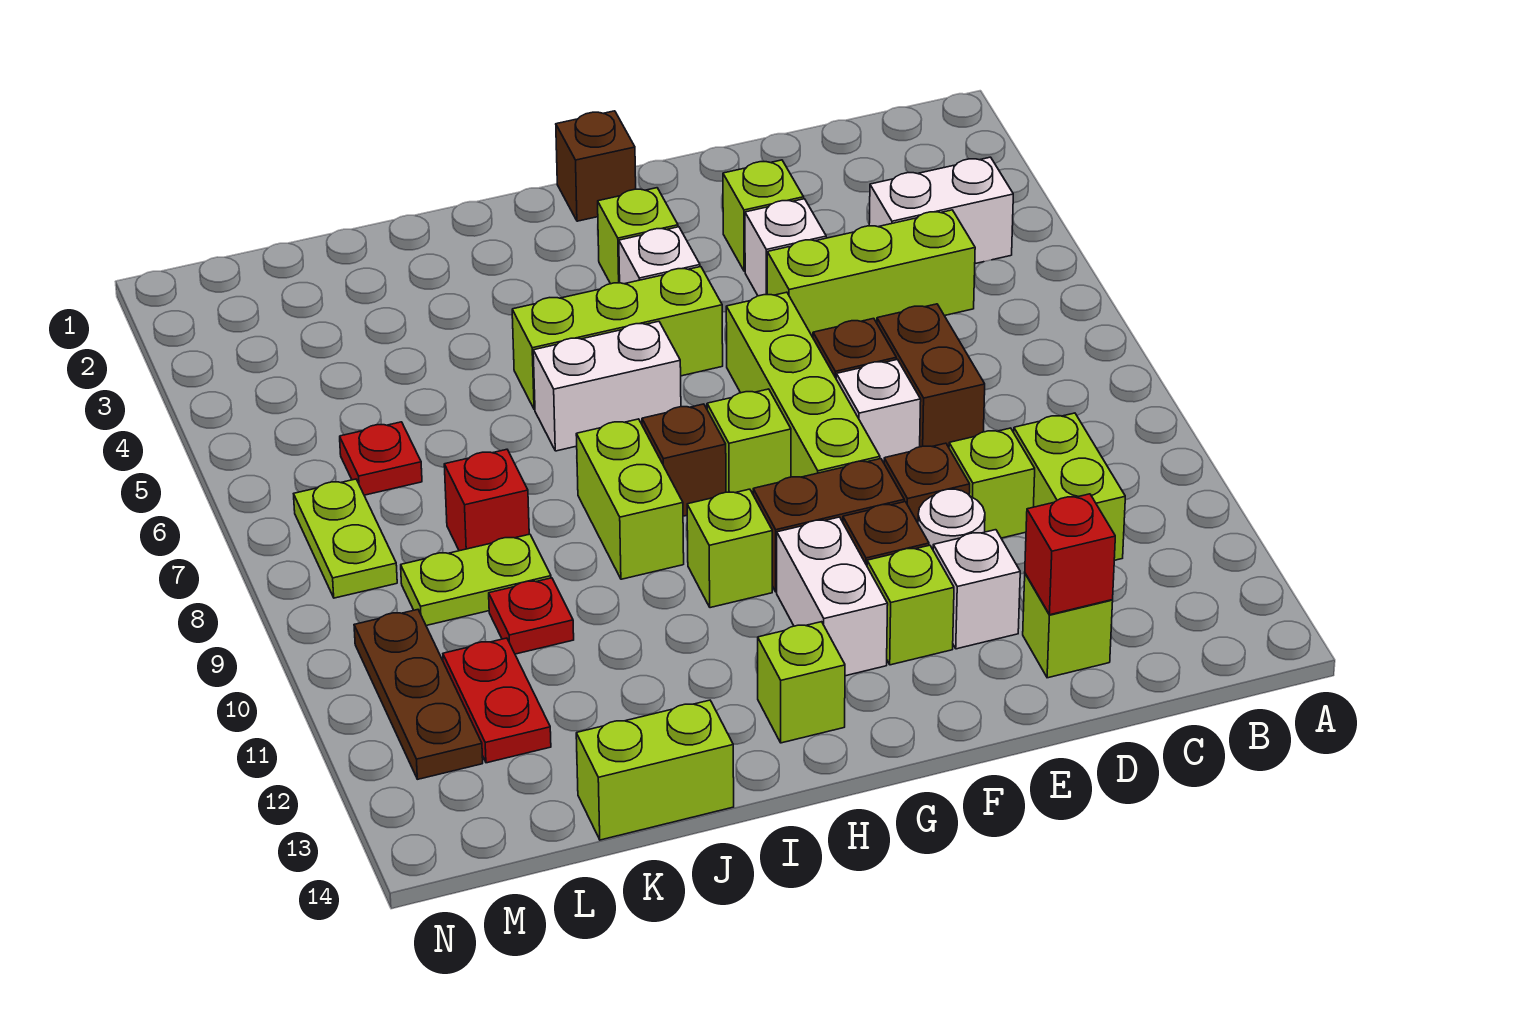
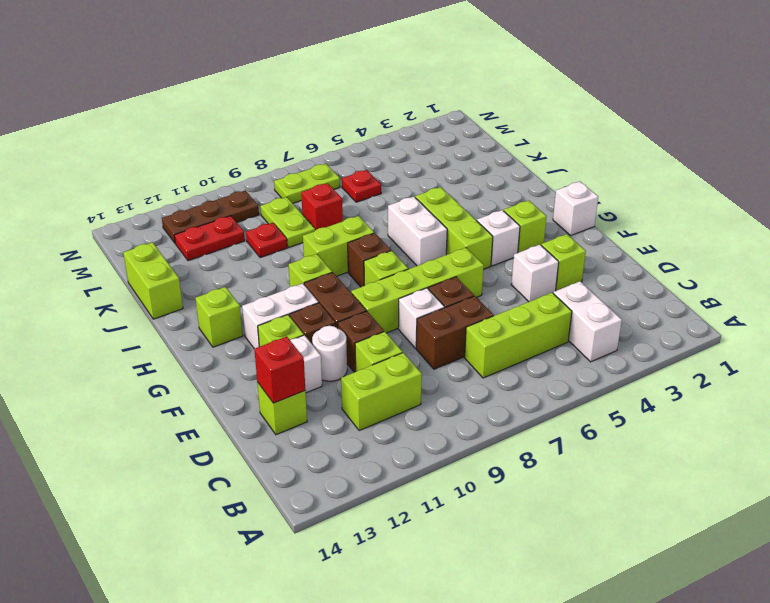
lime brick C5:E5 level 1 -> lime brick C5:C7 level 1
brown brick G1 level 1 -> white brick G1 level 1

